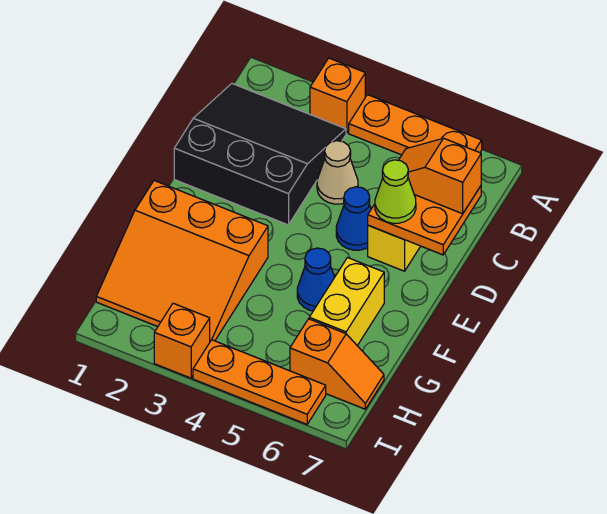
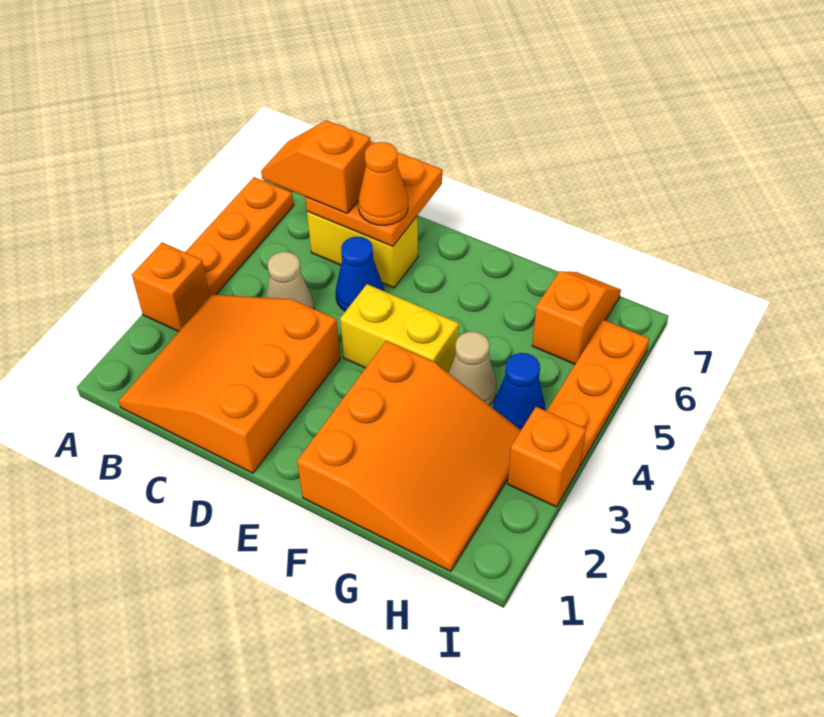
black slope B1:D3 level 1 top D -> orange slope B1:D3 level 1 top D
orange slope C6:C7 level 3 top 7 -> orange slope B6:C6 level 3 top C
lime cone D6 level 3 -> orange cone D6 level 3
blue cone F5 level 1 -> blue cone H4 level 1
yellow brick F6:G6 level 1 -> yellow brick E4:F4 level 1
none -> tan cone G4 level 1

